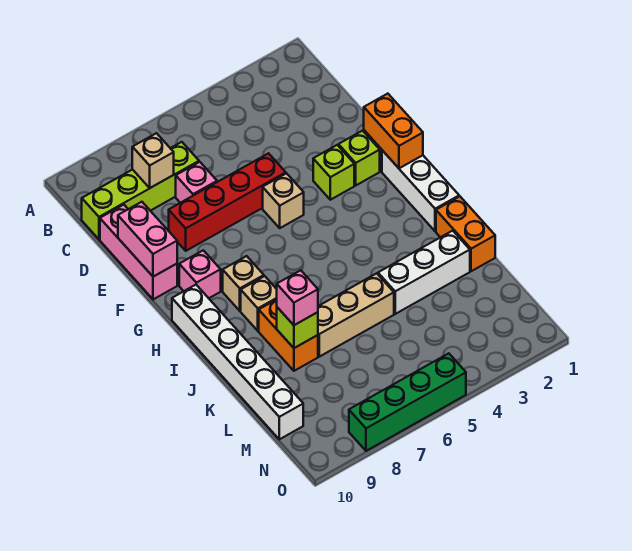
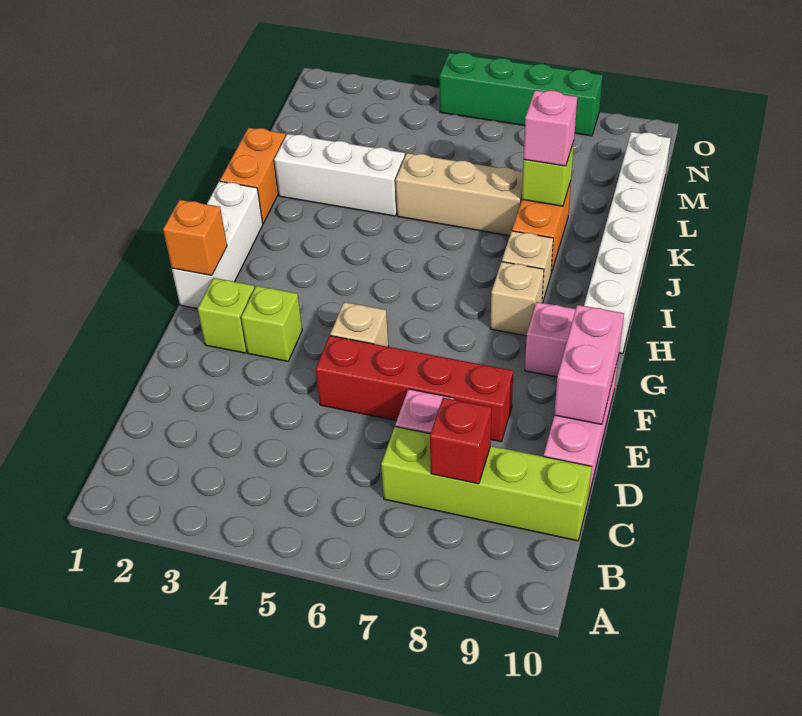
tan brick C8 level 2 -> red brick C8 level 2
orange brick F1:G1 level 2 -> orange brick G1 level 2

